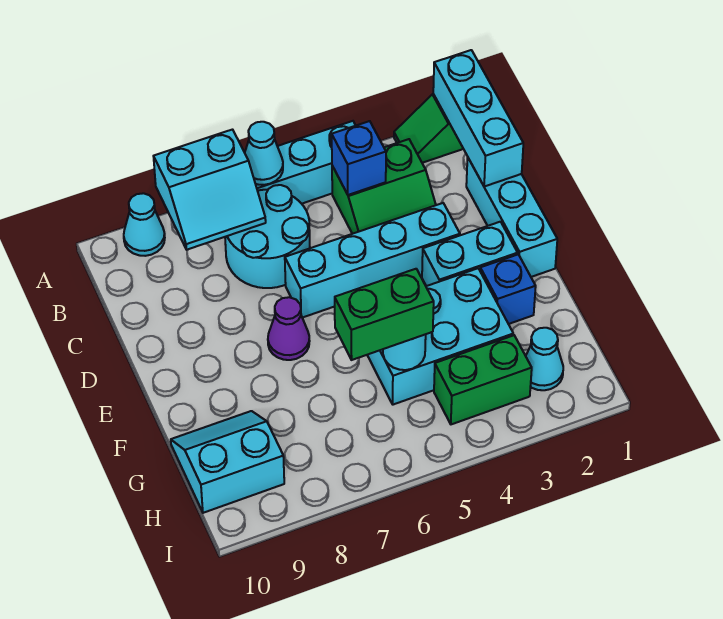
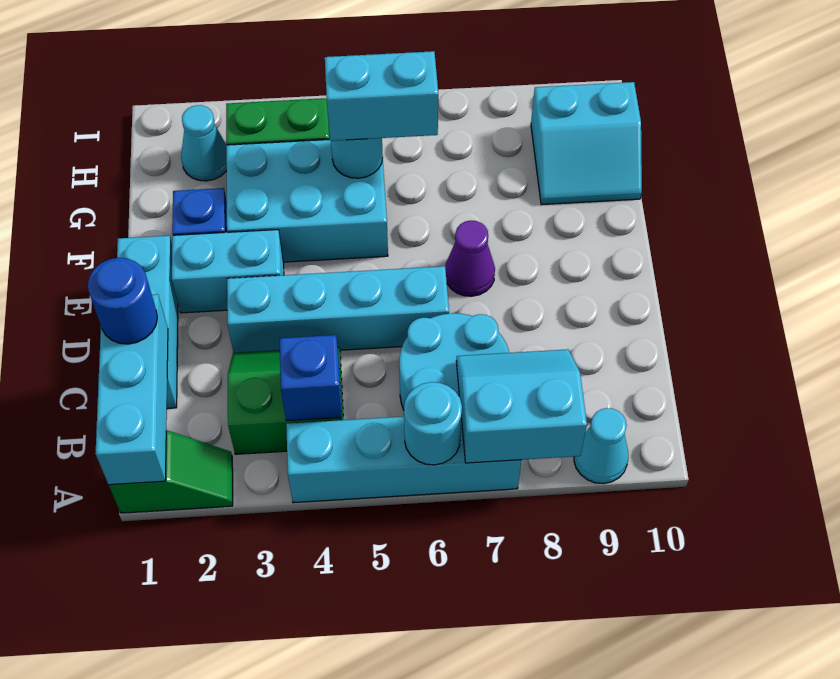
cyan cone A6 level 2 -> cyan round brick A6 level 2
none -> blue round brick C1 level 3
green brick G5:G6 level 3 -> cyan brick G5:G6 level 3

